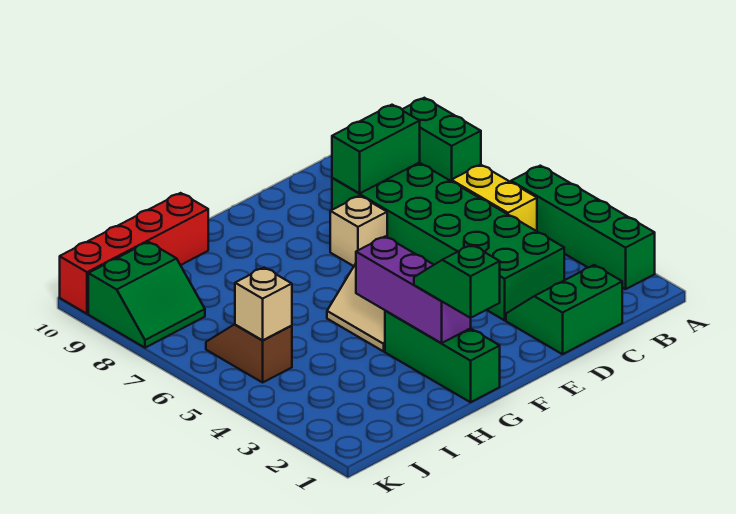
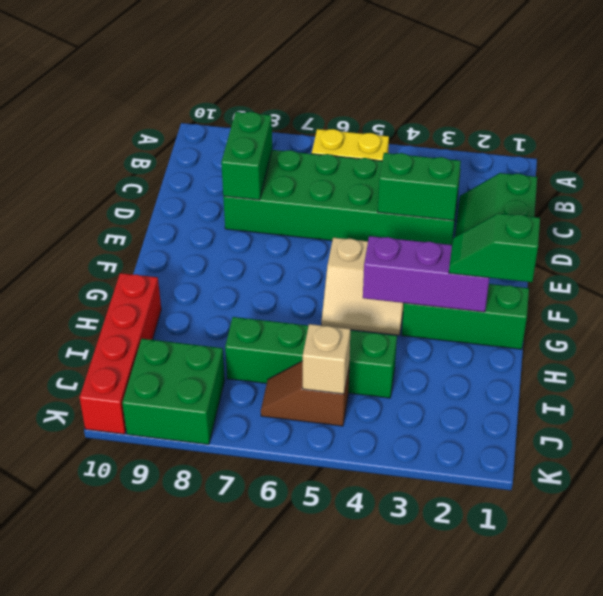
green brick A2:A5 level 1 -> green brick I4:I7 level 1
green brick A8:A9 level 1 -> green brick D3:D4 level 2
tan brick E7 level 1 -> none
green slope J8:K9 level 1 top 9 -> green brick J8:K9 level 1

